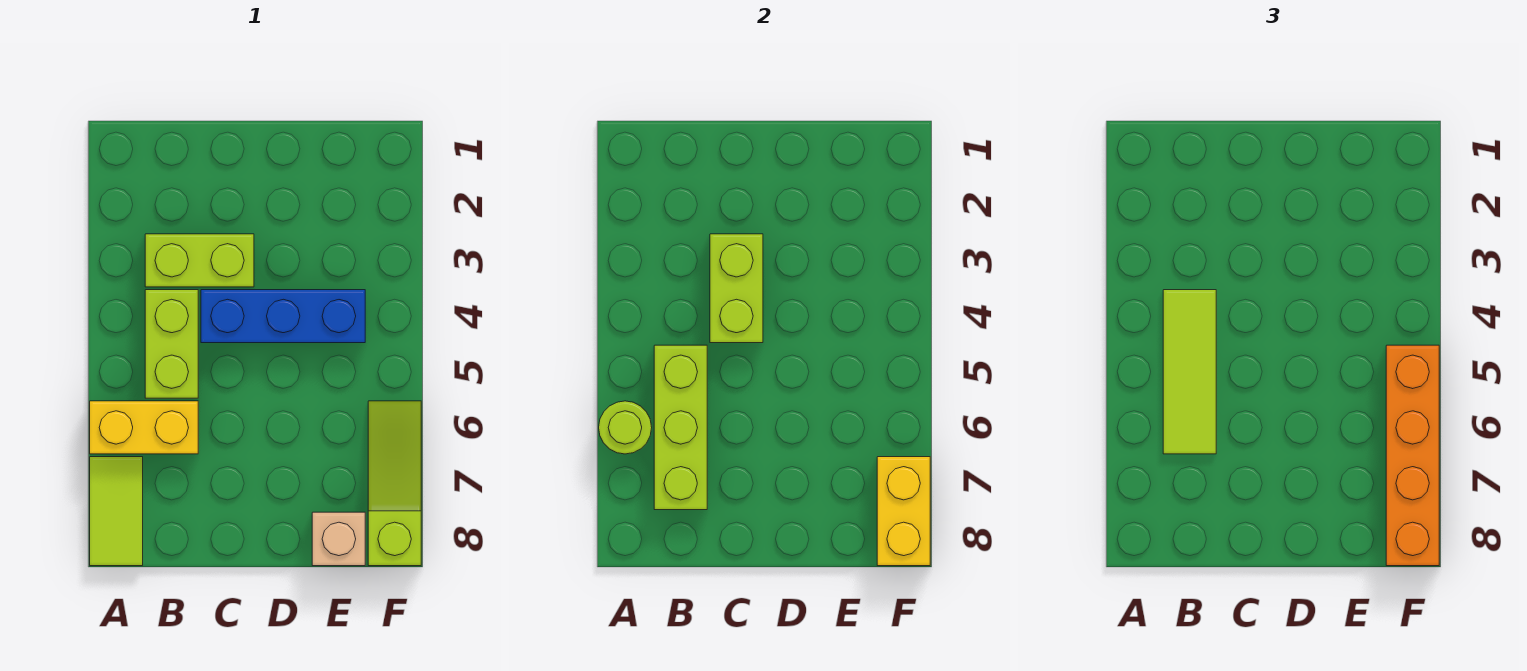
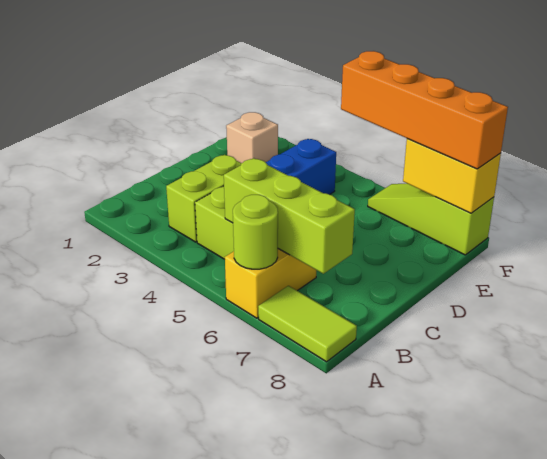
lime tile B4:B6 level 3 -> none
lime brick C3:C4 level 2 -> none
tan brick E8 level 1 -> tan brick E2 level 1

